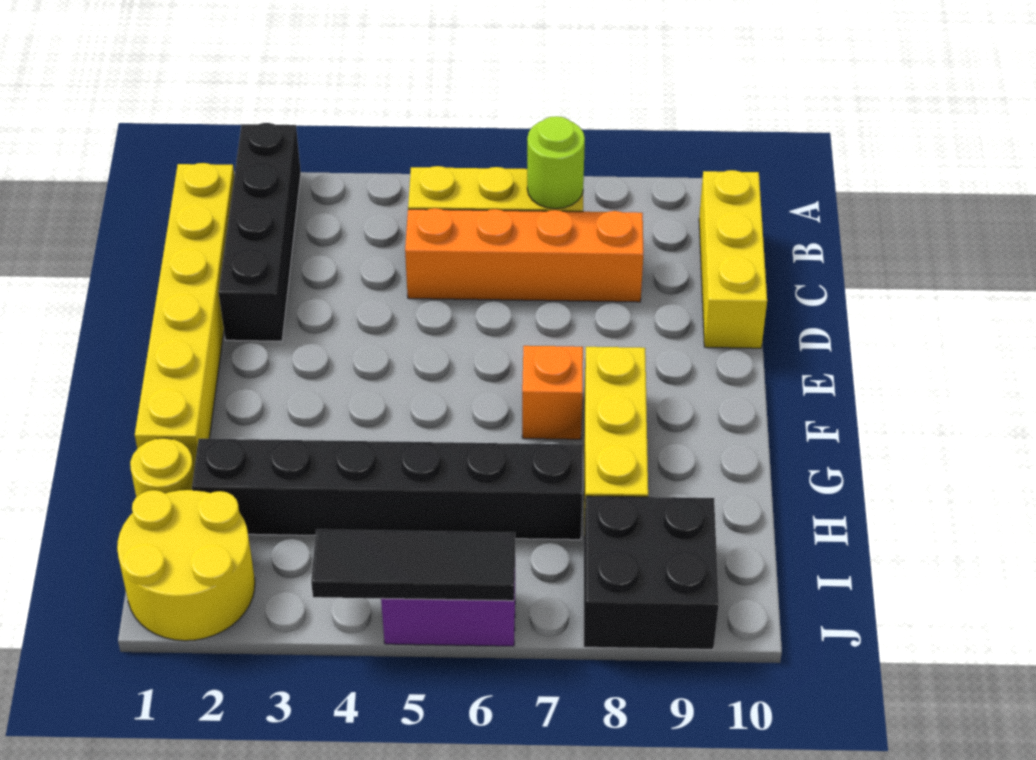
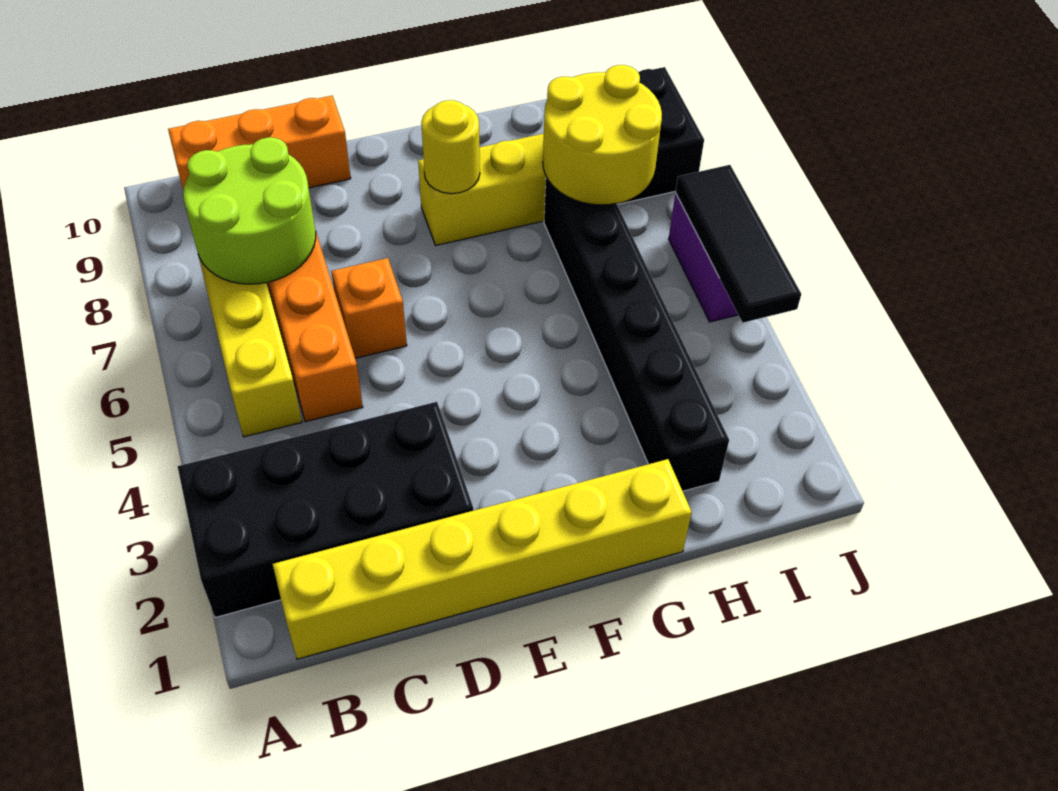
black brick A2:D2 level 1 -> black brick A2:D3 level 1
lime round brick B7 level 2 -> lime round brick B7:C8 level 2
yellow brick B10:D10 level 1 -> orange brick B10:D10 level 1
orange brick F7 level 1 -> orange brick D6 level 1
yellow round brick H1 level 1 -> yellow round brick F8 level 2
yellow round brick I1:J2 level 1 -> yellow round brick H7:I8 level 2

